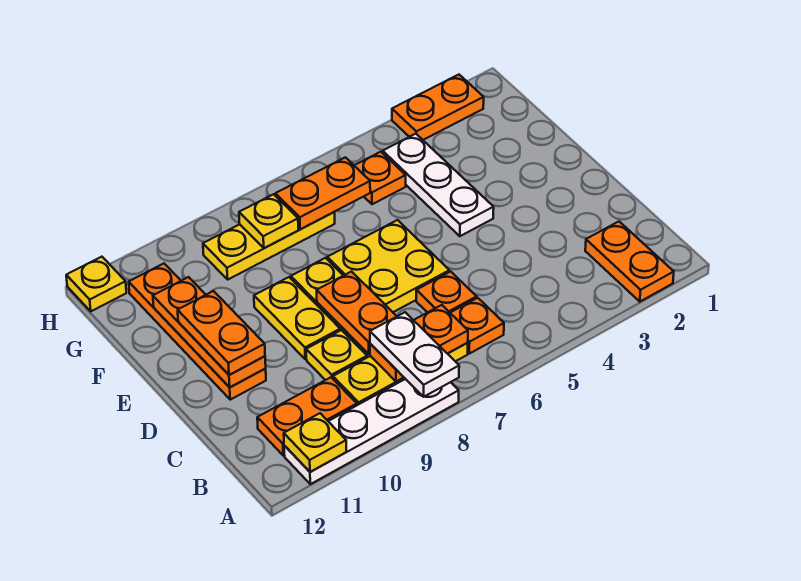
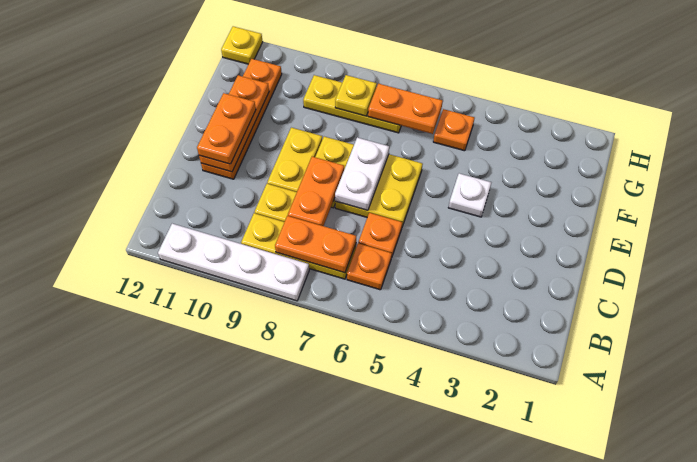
orange plate A2:B2 level 1 -> none
white plate A8:B8 level 3 -> white plate D7:E7 level 2
yellow plate A11 level 2 -> none
orange plate B10:B11 level 1 -> none
white plate E4:G4 level 1 -> white plate E4 level 1
orange plate H2:H3 level 1 -> none

